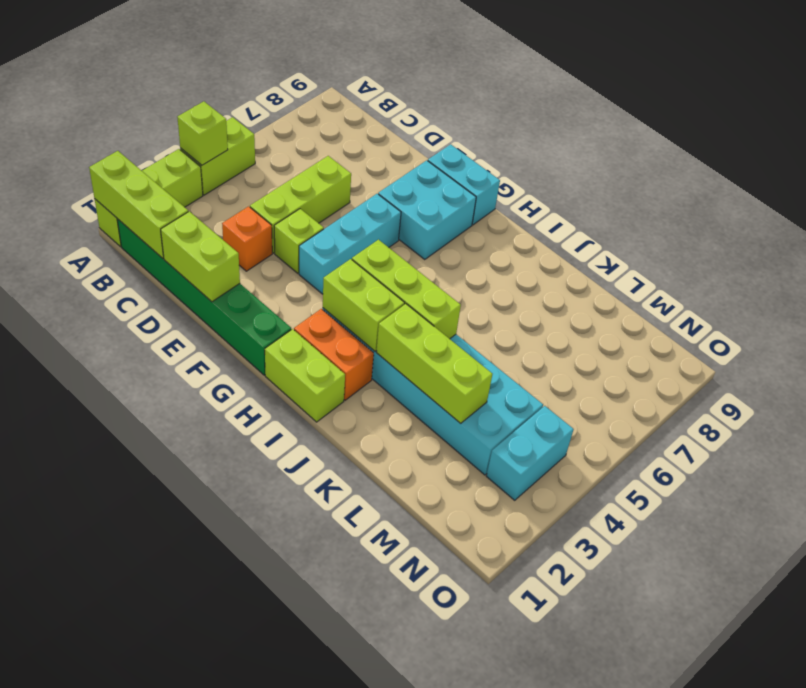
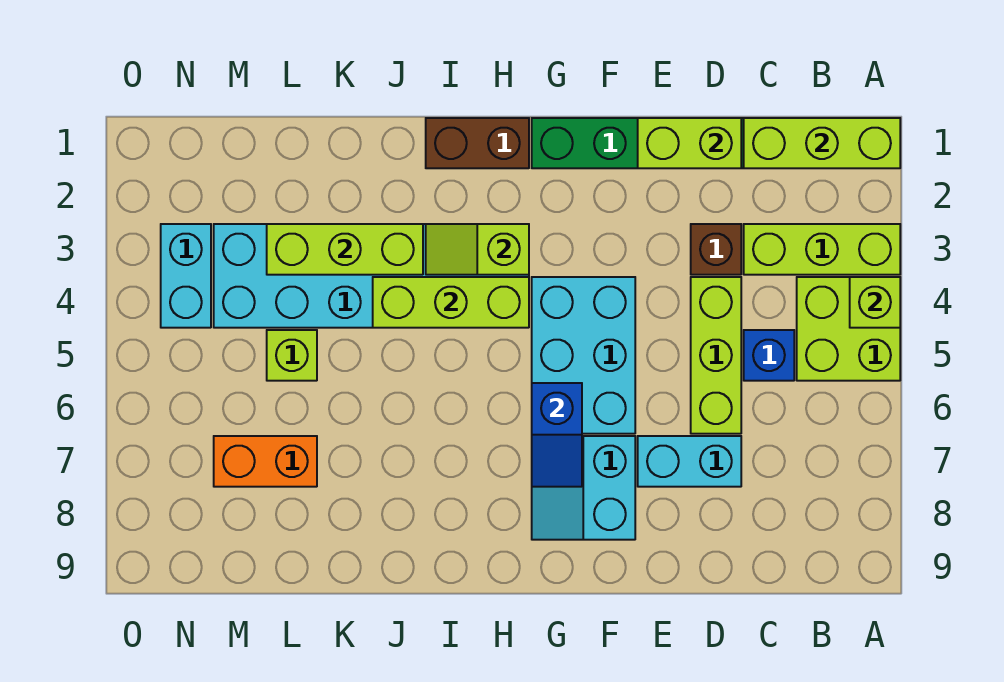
lime brick A1:A3 level 1 -> lime brick A3:C3 level 1
lime brick A4:A5 level 1 -> lime brick A4:B5 level 1
none -> blue brick C5 level 1
orange brick D3 level 1 -> brown brick D3 level 1
lime brick E4 level 1 -> lime brick L5 level 1
cyan brick F4:F6 level 1 -> cyan brick F4:G6 level 1
cyan brick F7:G8 level 1 -> cyan slope F7:G8 level 1 top F
cyan brick F9:G9 level 1 -> cyan brick D7:E7 level 1
none -> blue slope G6:G7 level 2 top 6
lime brick H1:I1 level 1 -> brown brick H1:I1 level 1
orange brick H2:I2 level 1 -> orange brick L7:M7 level 1
lime brick H3:I3 level 2 -> lime slope H3:I3 level 2 top H

